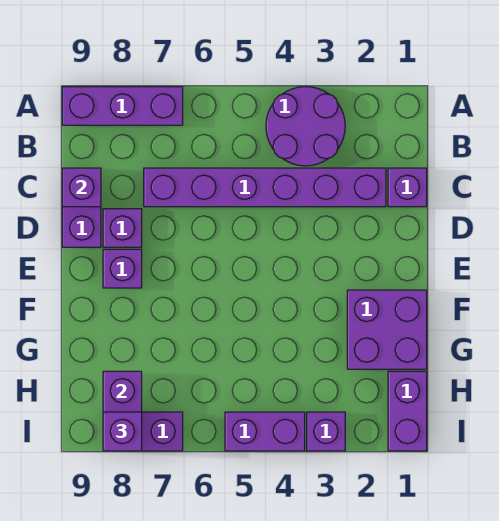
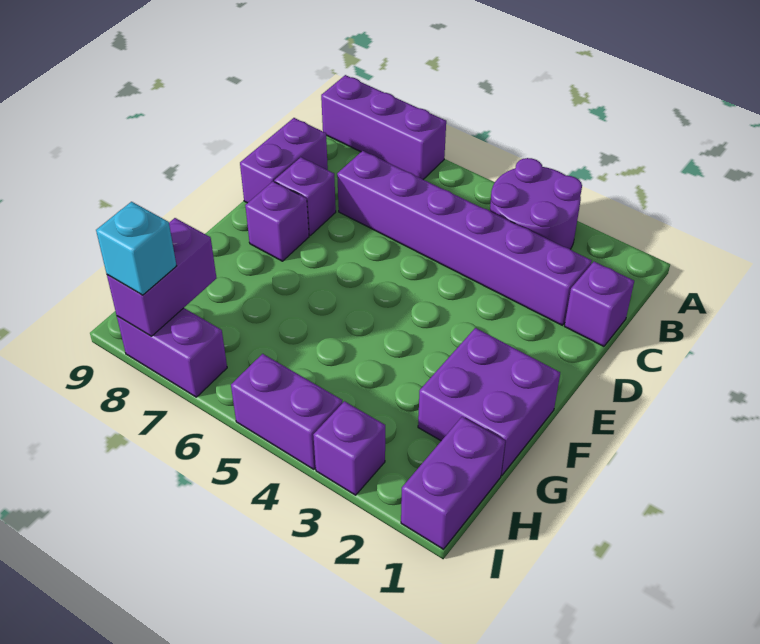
purple brick C9 level 2 -> none
purple brick I8 level 3 -> cyan brick I8 level 3

